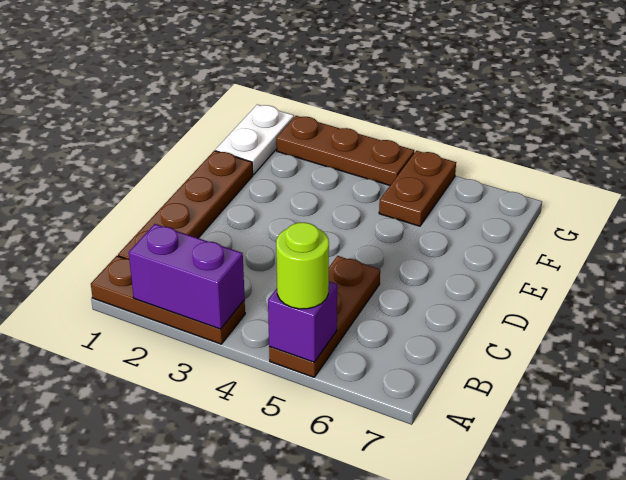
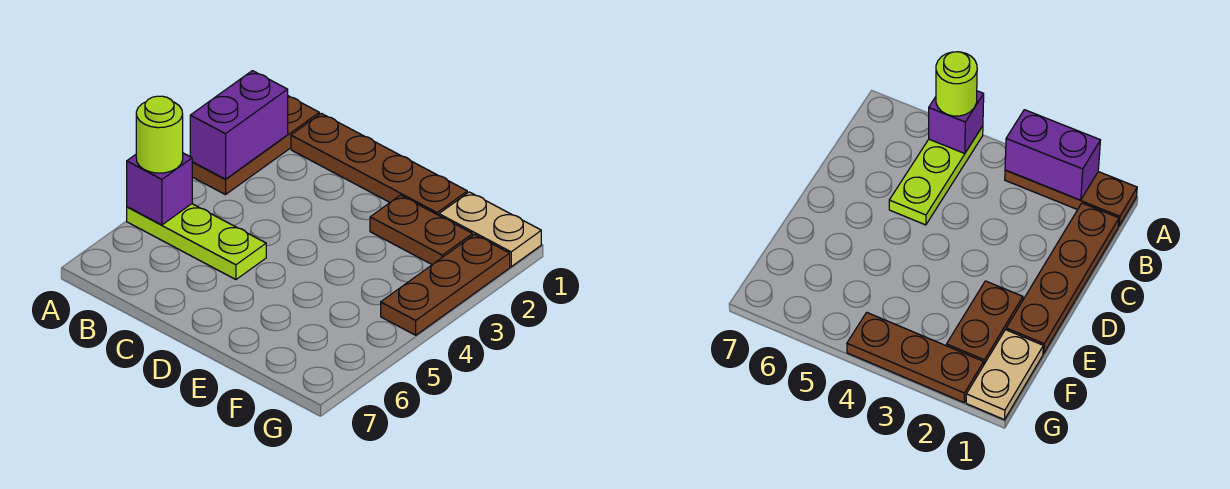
brown plate A5:C5 level 1 -> lime plate A5:C5 level 1
white plate F1:G1 level 1 -> tan plate F1:G1 level 1
brown plate F5:G5 level 1 -> brown plate E2:F2 level 1

